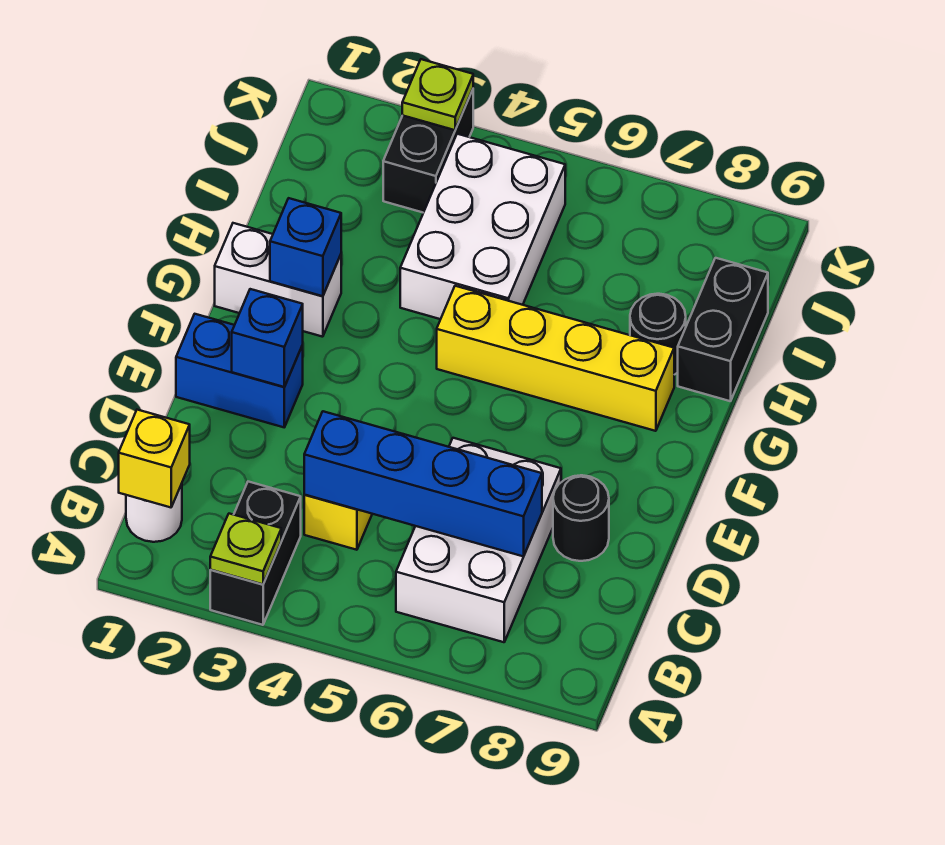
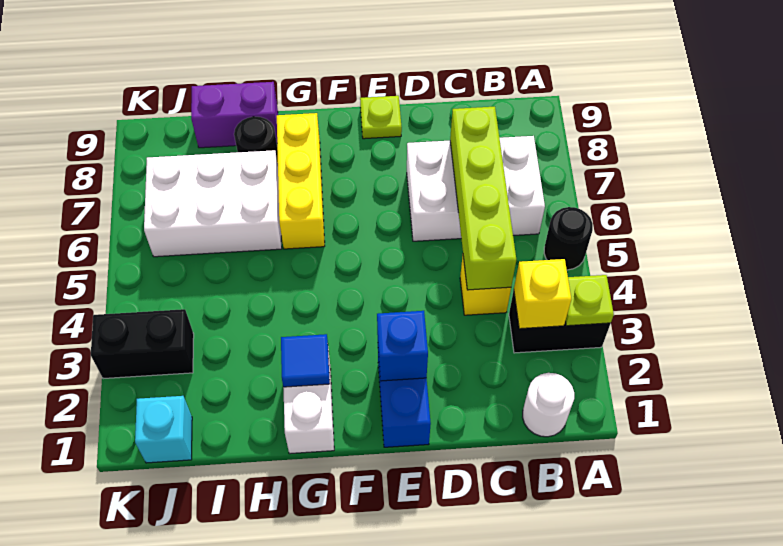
yellow brick B1 level 2 -> yellow brick B3 level 2
blue brick C4:C7 level 2 -> lime brick C4:C7 level 2
black round brick D8 level 1 -> black round brick A5 level 1
blue brick G2 level 2 -> blue tile G2 level 2
yellow brick G5:G8 level 1 -> yellow brick G6:G8 level 1
white brick H4:J5 level 1 -> white brick H6:J7 level 1
black brick H9:I9 level 1 -> purple brick H9:I9 level 1
none -> cyan brick J1 level 1
lime plate K3 level 2 -> lime plate E9 level 1

